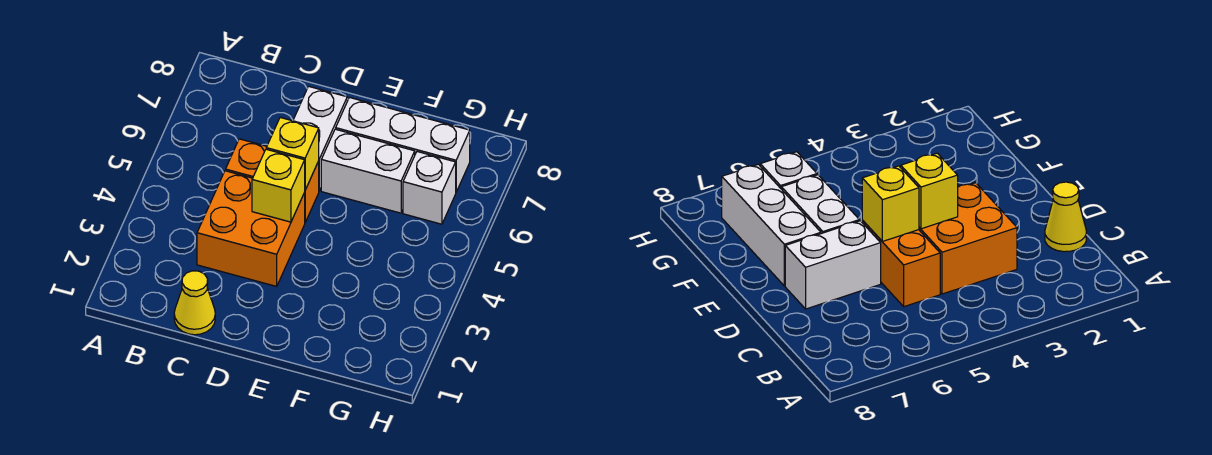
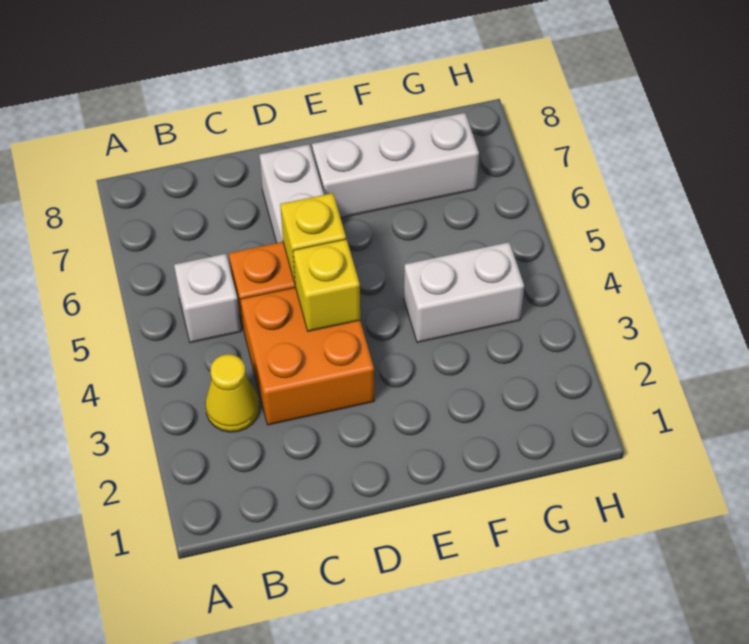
yellow cone C1 level 1 -> yellow cone B3 level 1
white brick E6:F6 level 1 -> white brick F4:G4 level 1
white brick G6 level 1 -> white brick B5 level 1

